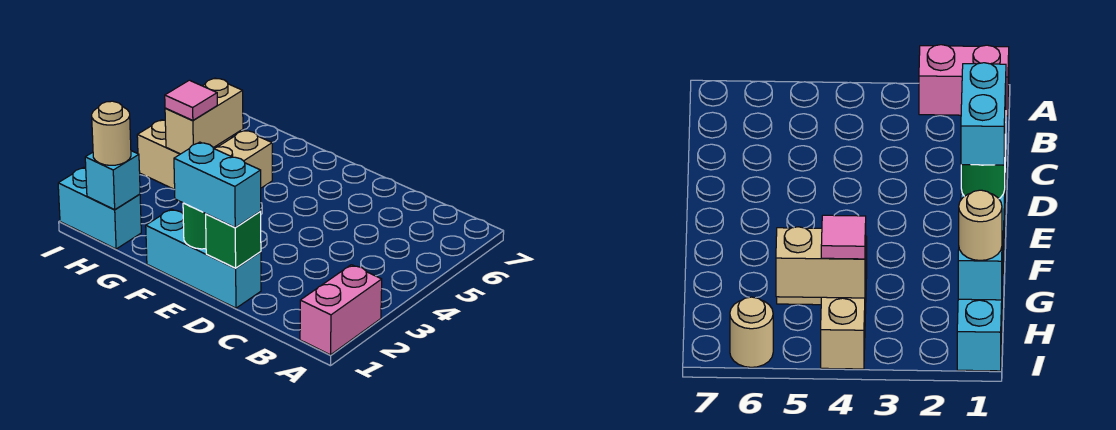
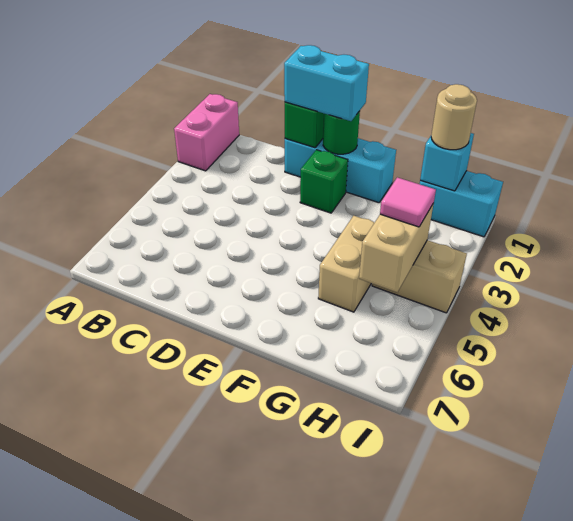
none -> green brick E2 level 1
tan round brick I6 level 1 -> none

